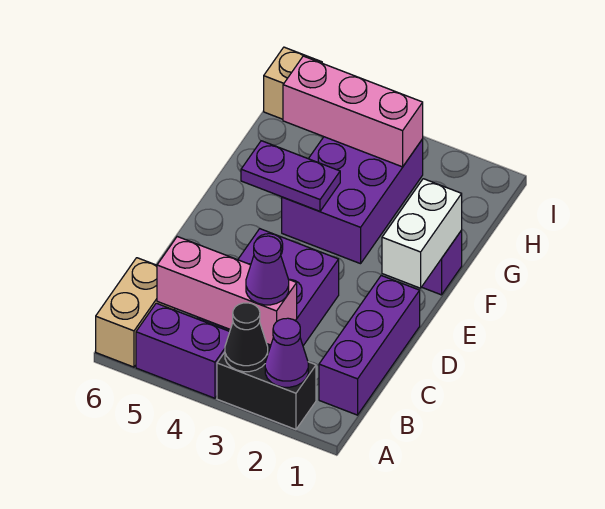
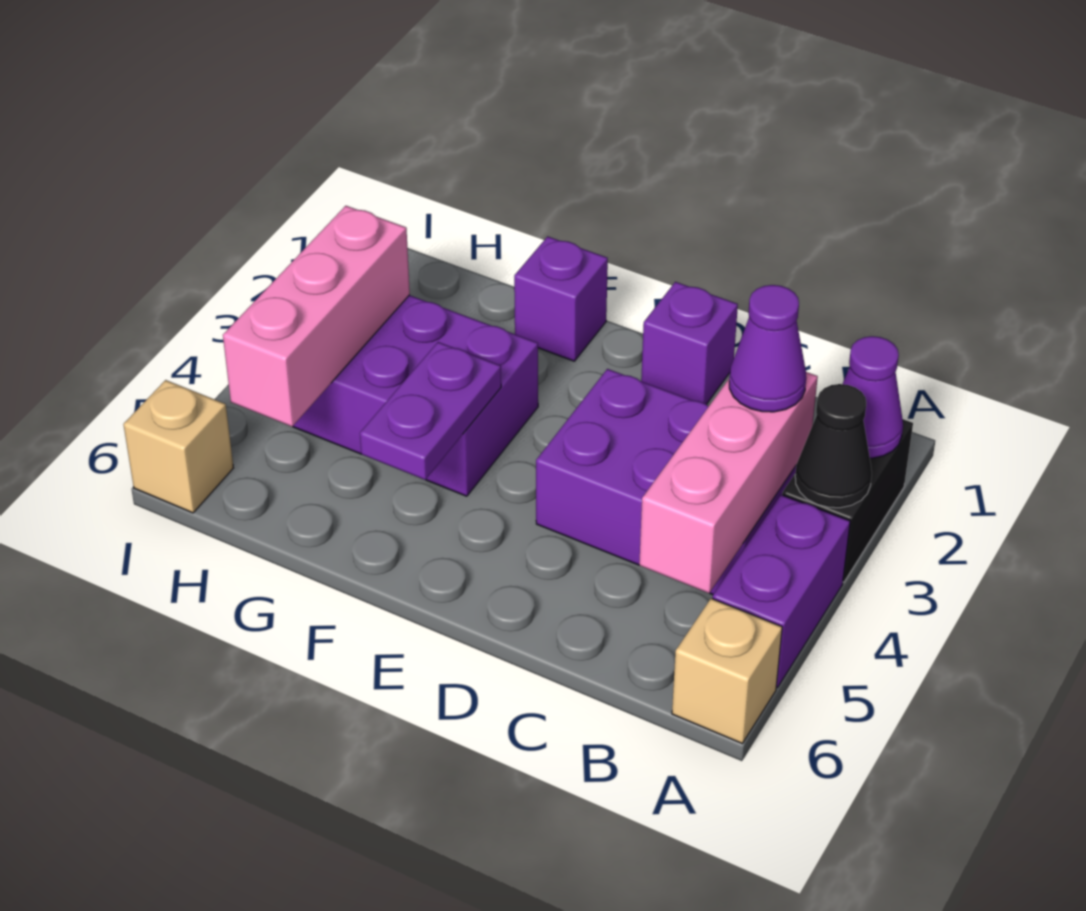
tan brick A6:B6 level 1 -> tan brick A6 level 1
purple brick B1:D1 level 1 -> purple brick D1 level 1
white brick E1:F1 level 2 -> none

